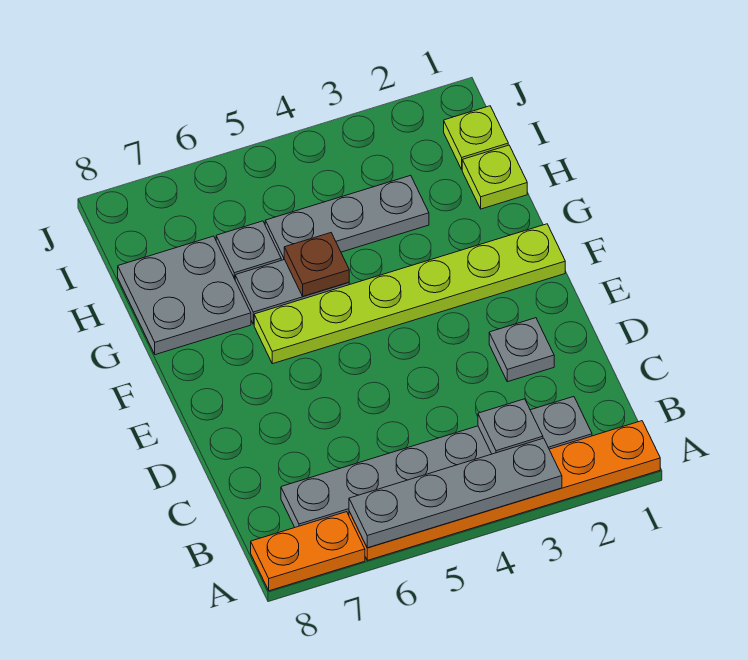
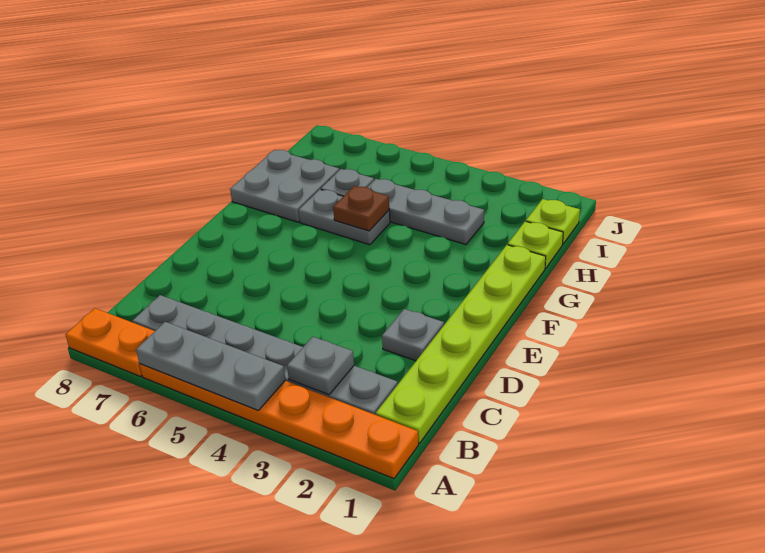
grey plate A3:A6 level 2 -> grey plate A4:A6 level 2
lime plate F1:F6 level 1 -> lime plate B1:G1 level 1

